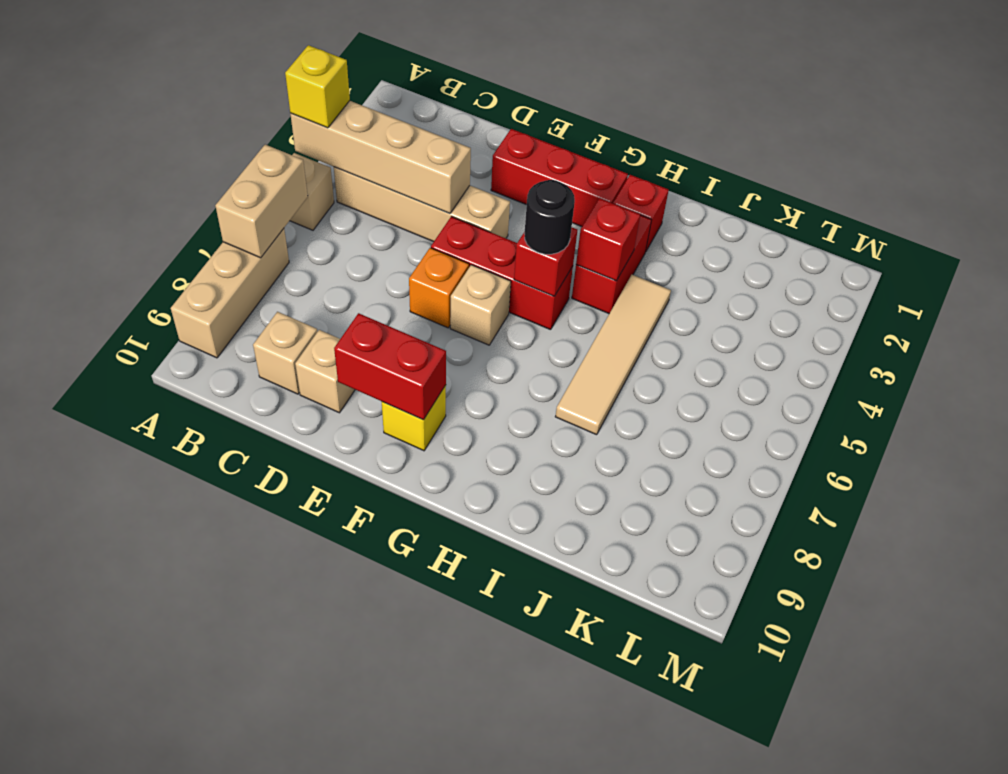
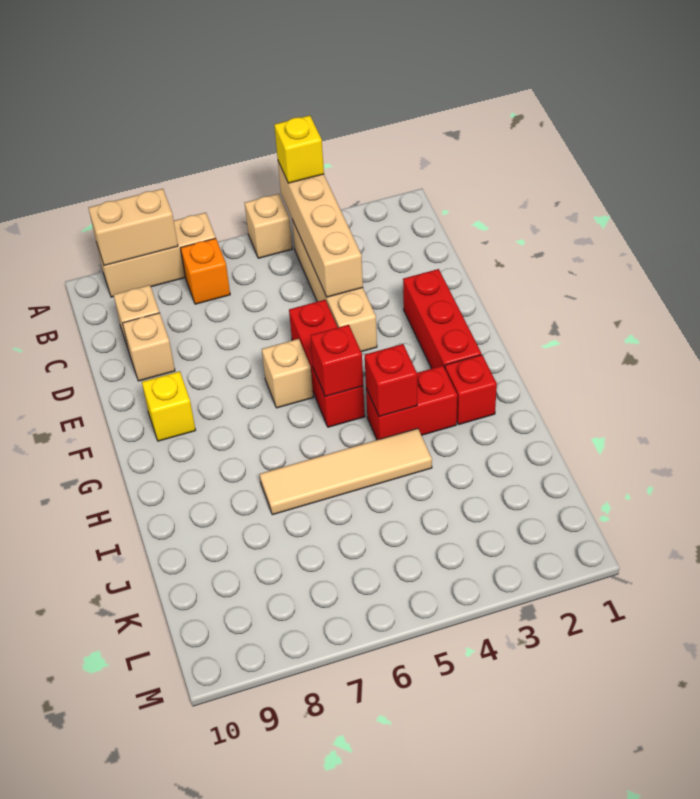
tan brick A6:A7 level 2 -> tan brick A8:A9 level 2
orange brick E6 level 1 -> orange brick B7 level 1
red brick E9:F9 level 2 -> none
black round brick G5 level 3 -> none

